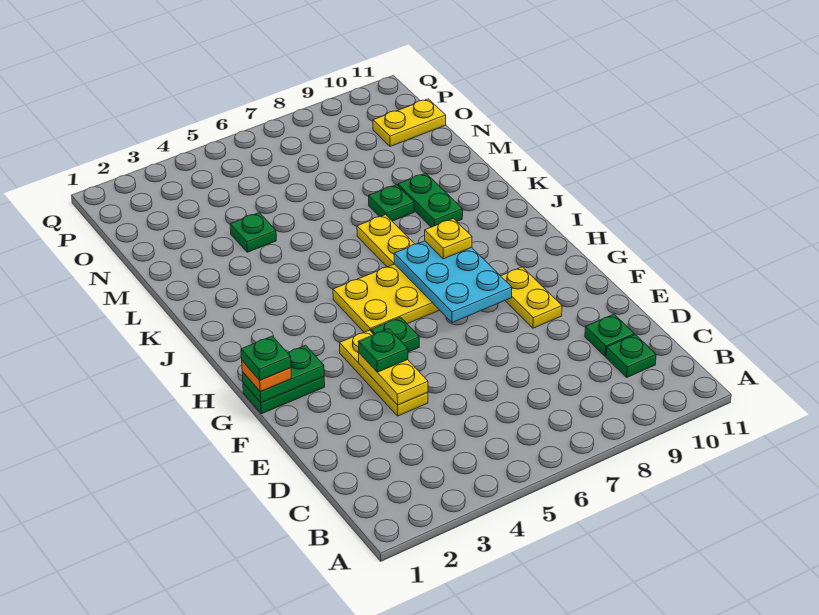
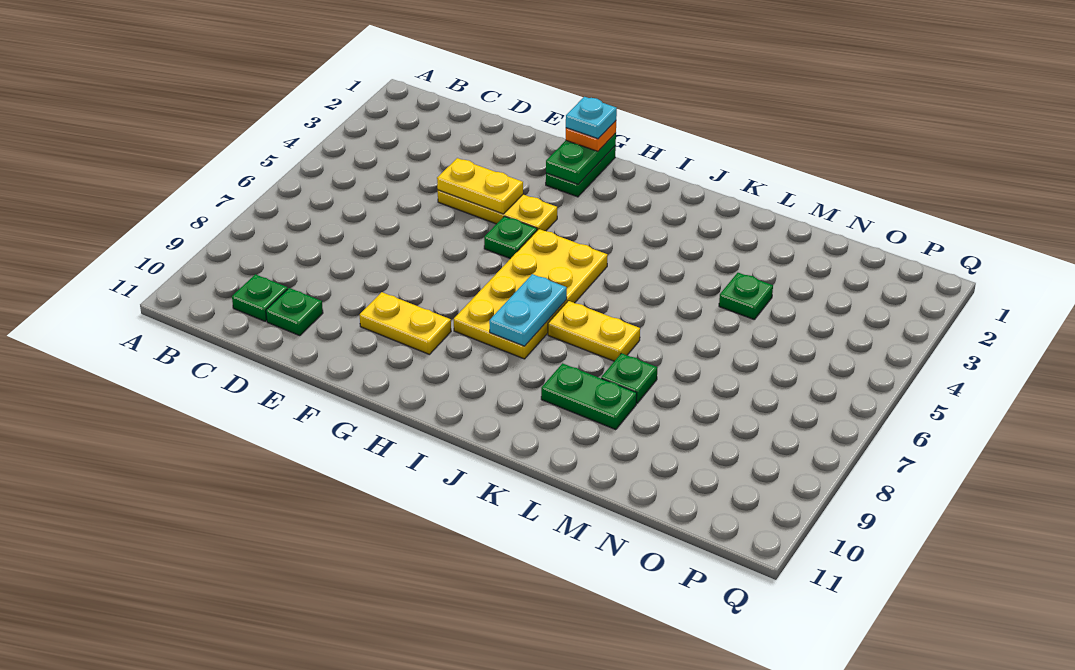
green plate F4 level 3 -> none
green plate G1 level 4 -> cyan plate G1 level 4
cyan plate G7:I8 level 2 -> cyan plate I7:I8 level 2
yellow plate I8 level 3 -> none
yellow plate O10:O11 level 1 -> none

